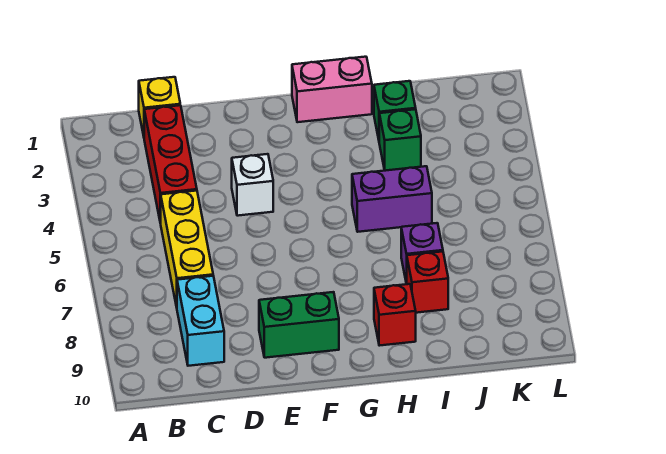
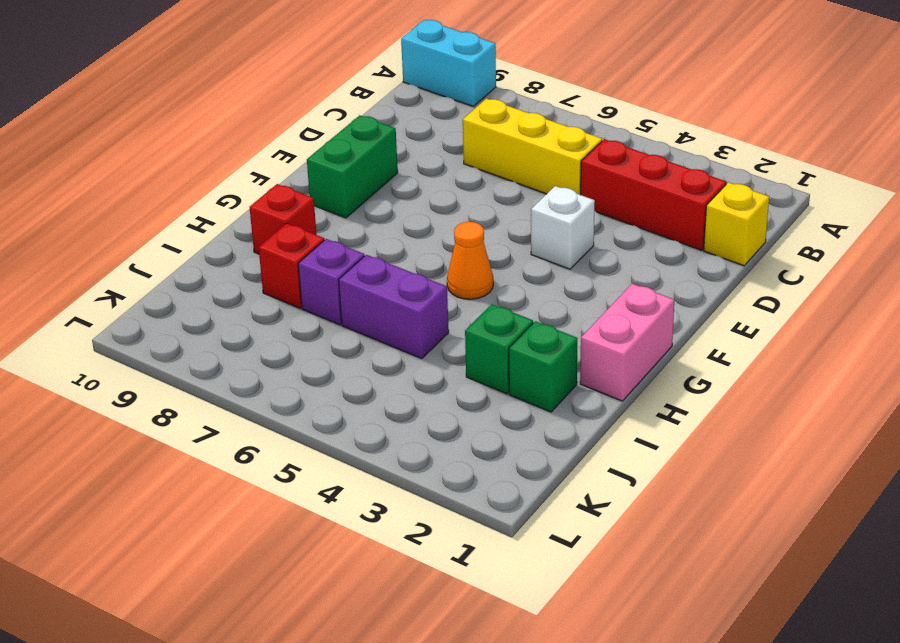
cyan brick C8:C9 level 1 -> cyan brick A9:A10 level 1
none -> orange cone G5 level 1
purple brick H5:I5 level 1 -> purple brick I5:I6 level 1

